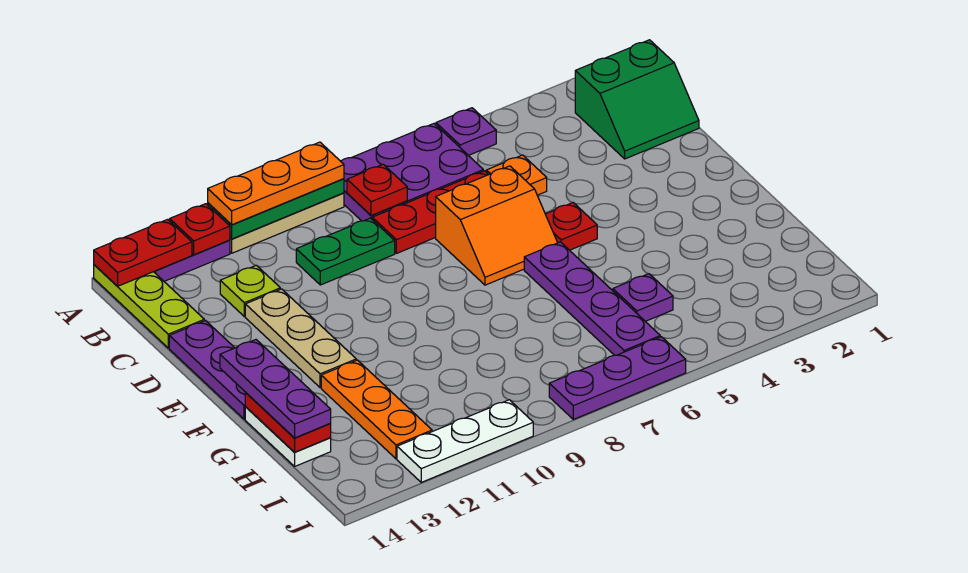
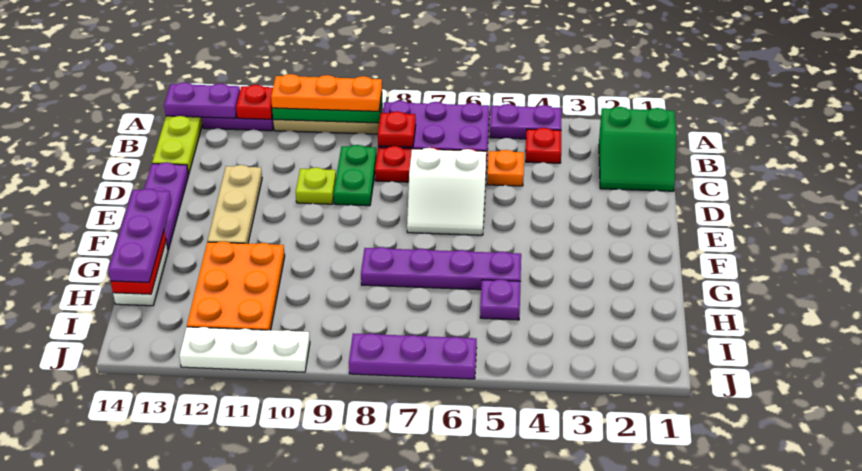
purple plate A5 level 1 -> purple plate A4:A5 level 1
red plate A13:A14 level 2 -> purple plate A13:A14 level 2
green plate C9:C10 level 1 -> green plate C9:D9 level 1
lime plate C12 level 1 -> lime plate D10 level 1
orange slope D6:E7 level 1 top D -> white slope D6:E7 level 1 top D
red plate E5 level 1 -> red plate B4 level 1
purple plate F6:I6 level 1 -> purple plate G5:G8 level 1
orange plate G12:I12 level 1 -> orange plate G11:I12 level 1

